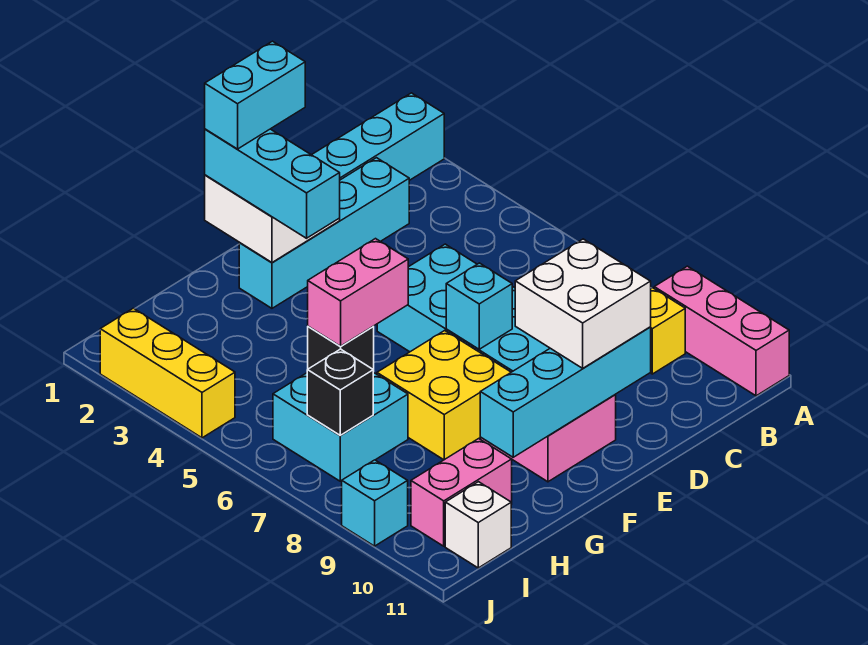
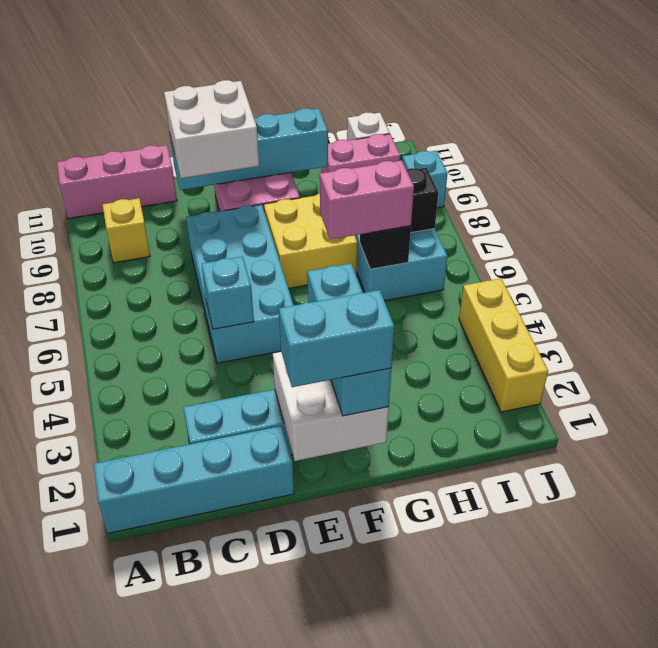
pink brick A9:A11 level 1 -> pink brick A11:C11 level 1
cyan brick E7 level 2 -> cyan brick D5 level 2

